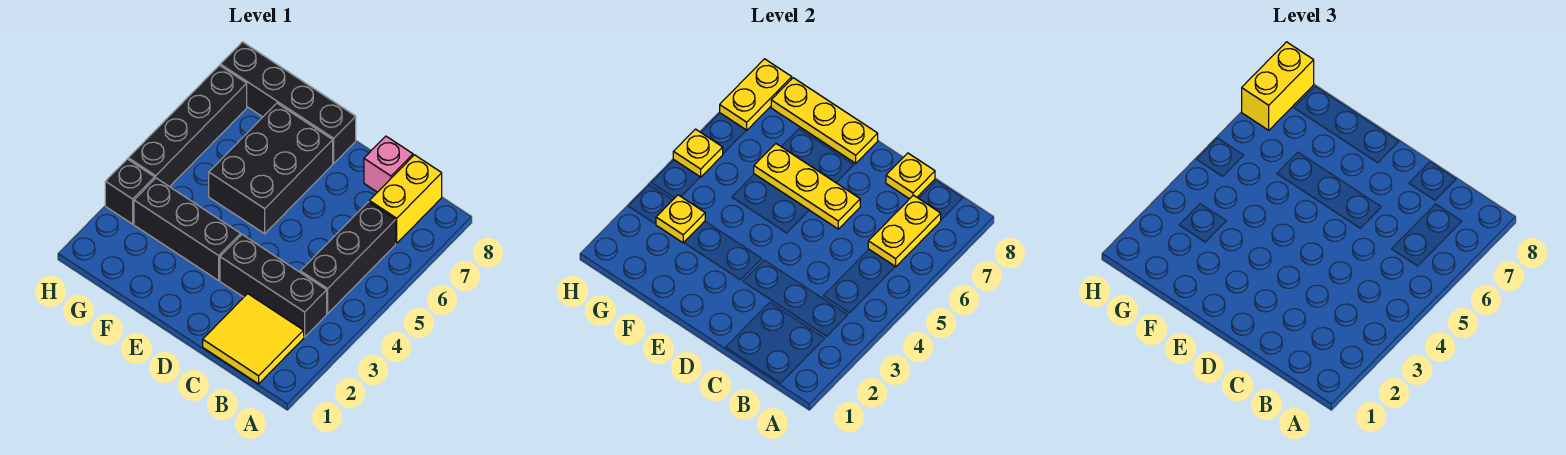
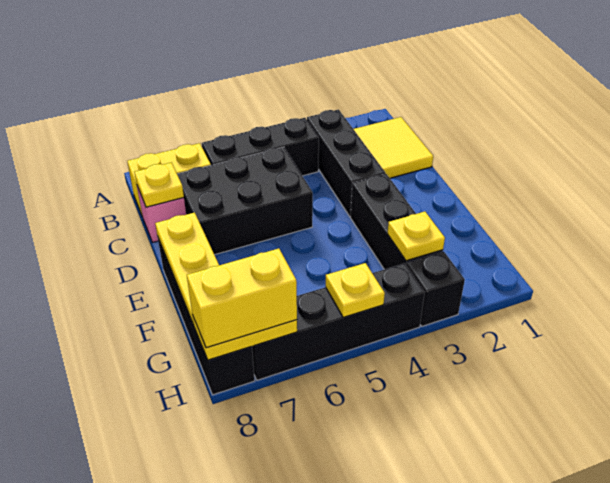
yellow plate B6:B7 level 2 -> none
yellow plate D6:F6 level 2 -> none
black brick E5:F7 level 1 -> black brick C5:D7 level 1

